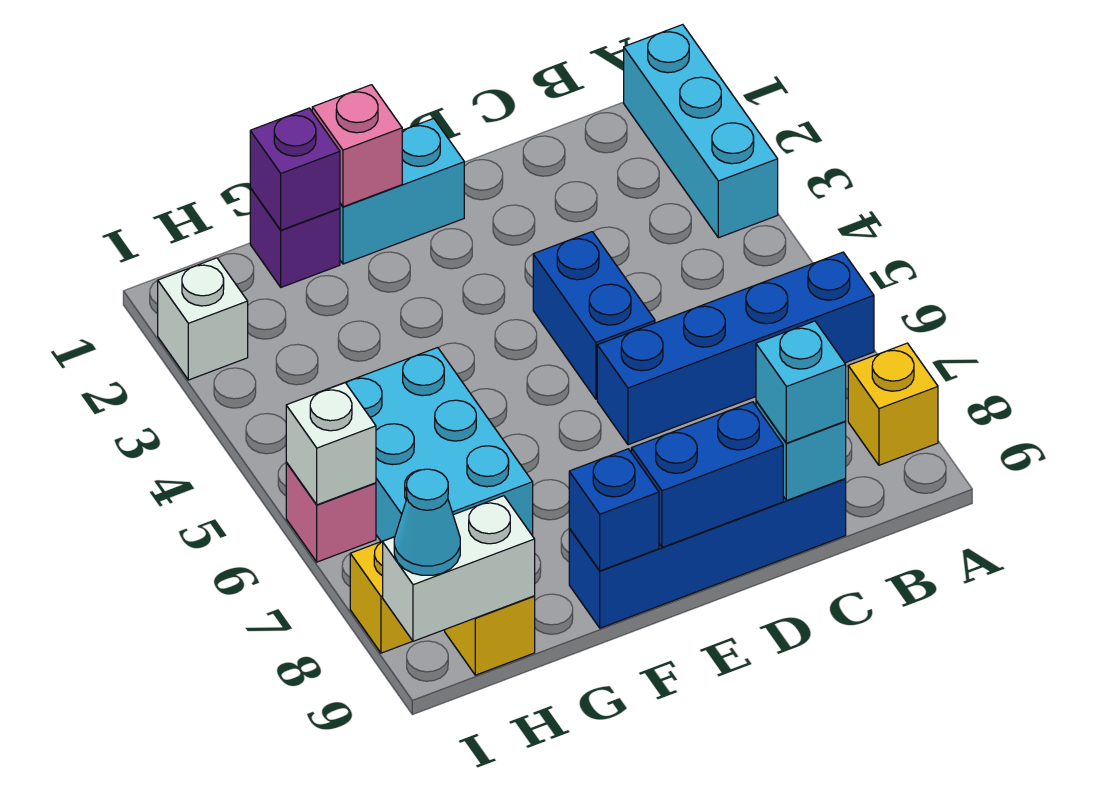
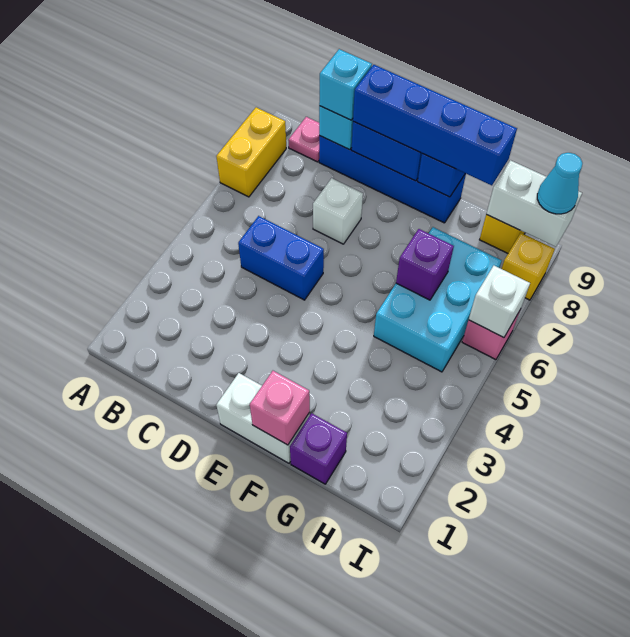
cyan brick A1:A3 level 1 -> none
blue brick A6:D6 level 1 -> blue brick D9:G9 level 3
yellow brick A8 level 1 -> yellow brick A7:A8 level 1
none -> pink plate B9 level 1
blue brick D4:D5 level 1 -> blue brick C5:D5 level 1
cyan brick E1:F1 level 1 -> white brick E1:F1 level 1
purple brick G1 level 2 -> purple brick G6 level 2
white brick I2 level 1 -> white brick D7 level 1

